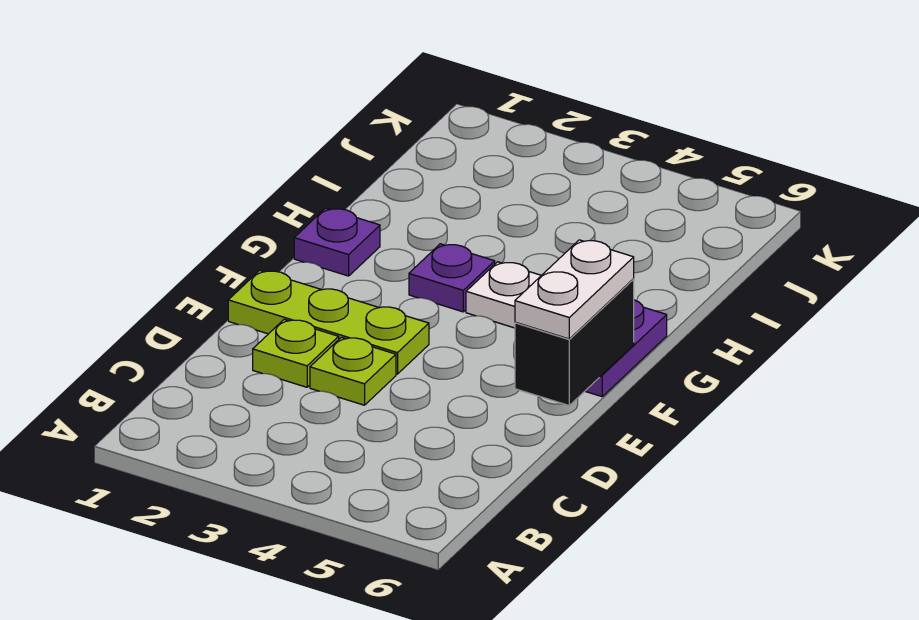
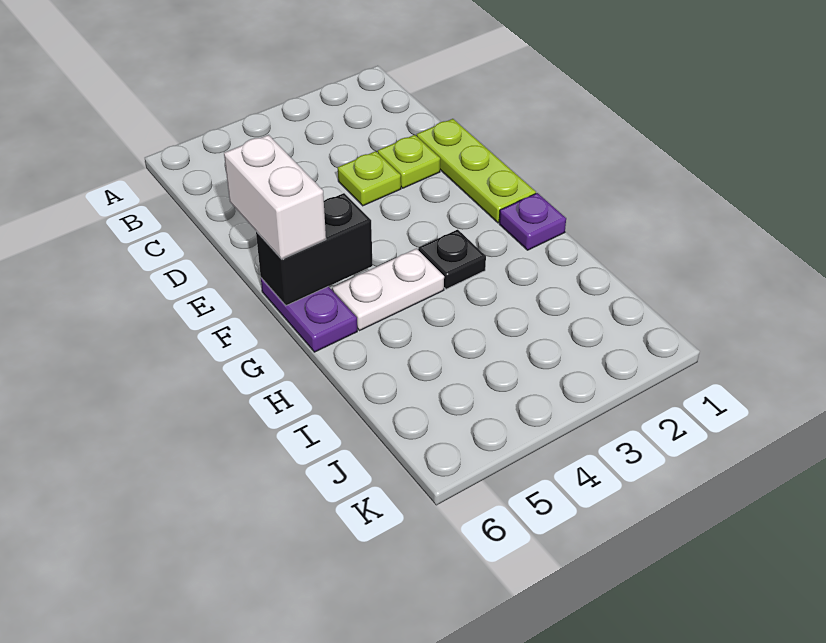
lime plate E1:E3 level 1 -> lime plate D1:F1 level 1
black brick E6:F6 level 2 -> black brick F5:F6 level 2
white plate E6:F6 level 3 -> white brick E6:F6 level 3
purple plate G3 level 1 -> black plate G3 level 1

